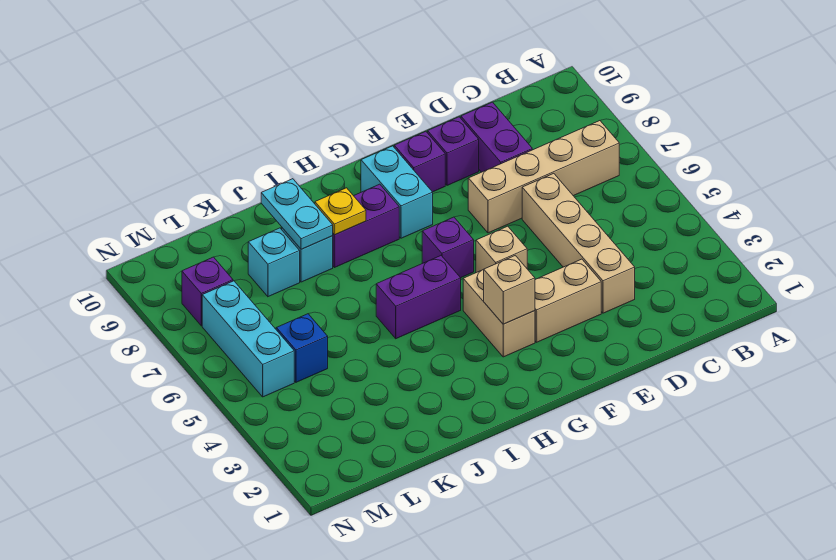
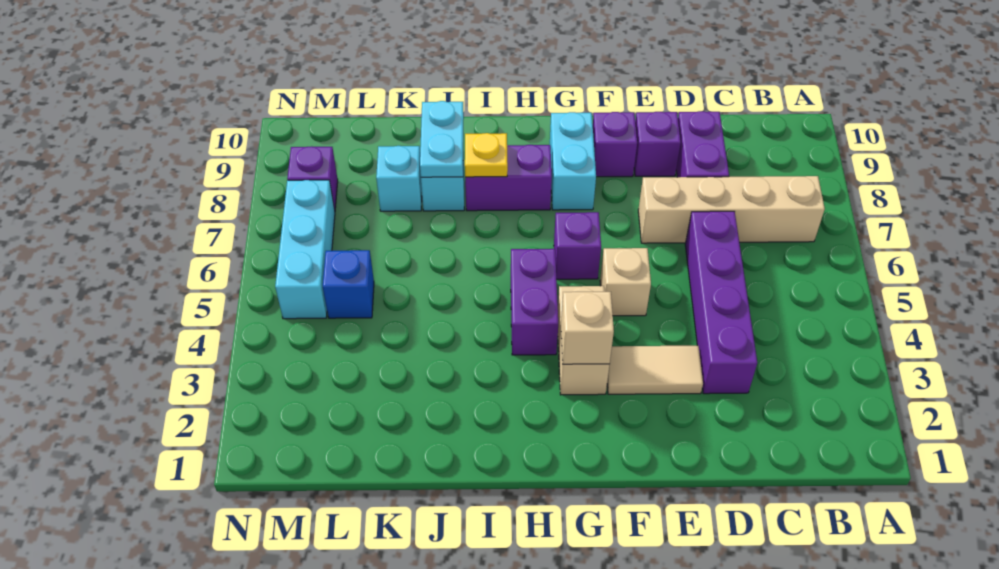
tan brick D3:D6 level 1 -> purple brick D3:D6 level 1
tan brick E3:F3 level 1 -> tan tile E3:F3 level 1
purple brick H5:I5 level 1 -> purple brick H4:H5 level 1

